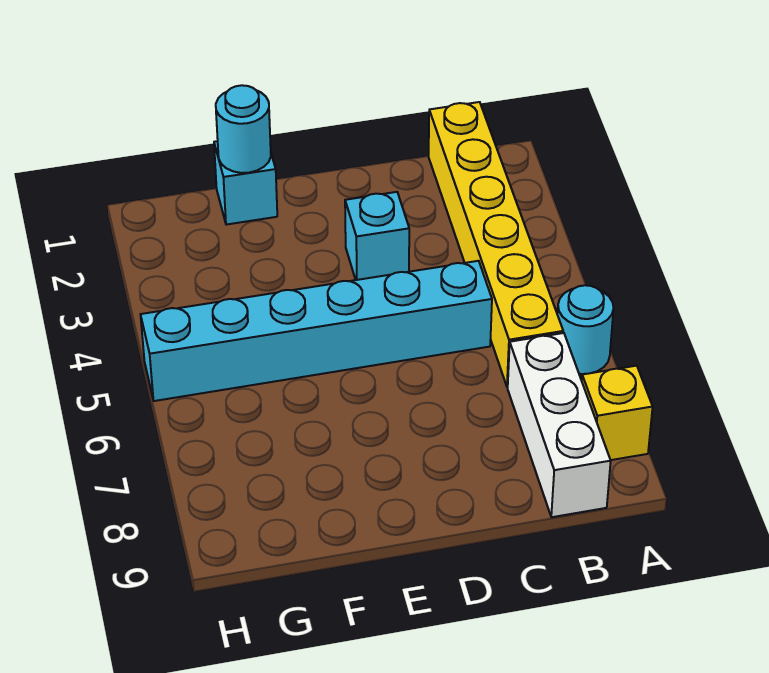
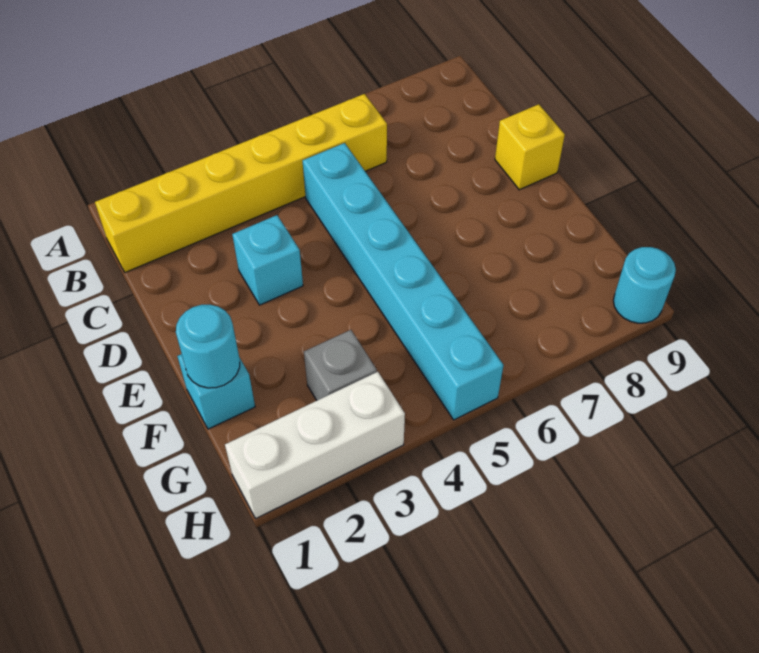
cyan round brick A6 level 1 -> cyan round brick H9 level 1
yellow brick A8 level 1 -> yellow brick D9 level 1
white brick B7:B9 level 1 -> white brick H1:H3 level 1
none -> grey brick G3 level 1

